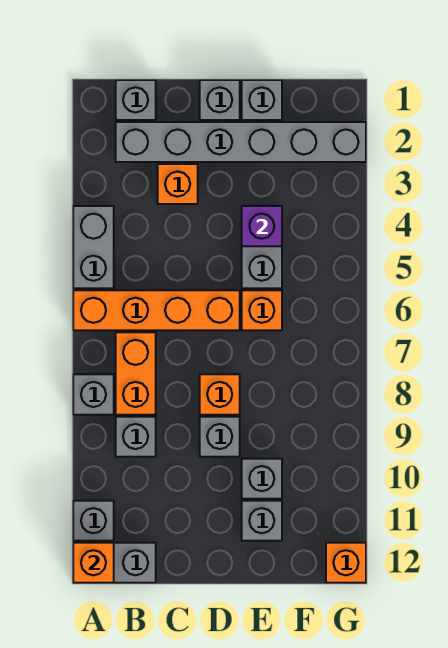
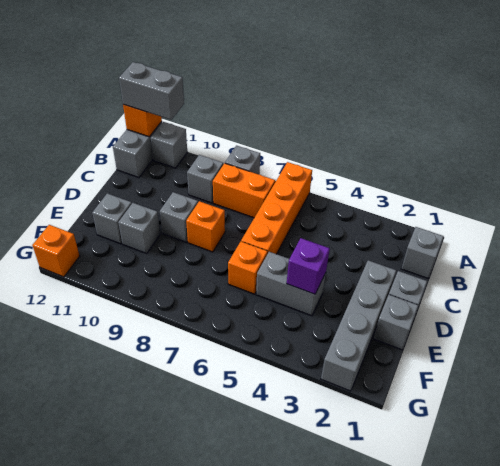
grey brick A4:A5 level 1 -> grey brick A11:A12 level 3
grey brick B2:G2 level 1 -> grey brick D2:G2 level 1
orange brick C3 level 1 -> none

